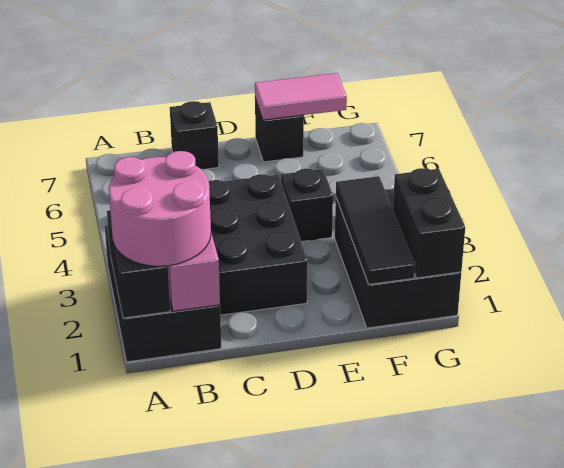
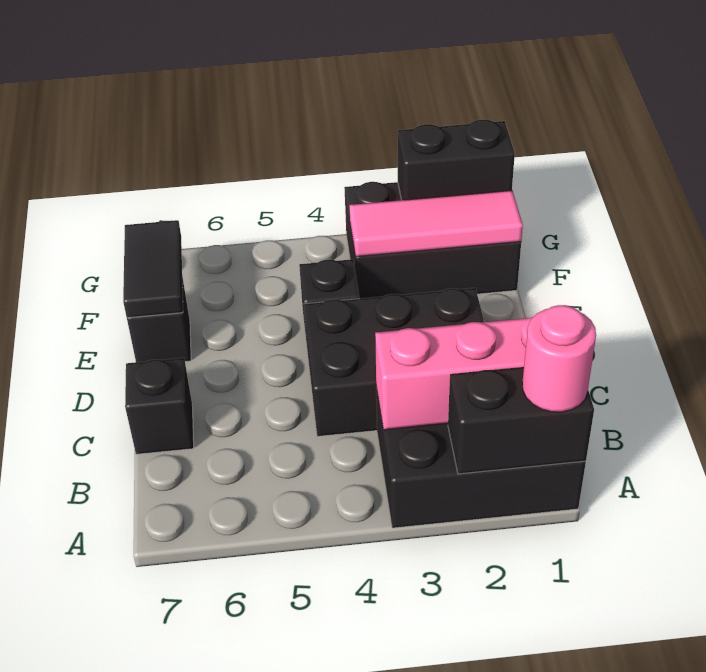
pink round brick A1:B2 level 3 -> pink round brick A1 level 3
pink tile E7:F7 level 2 -> black tile E7:F7 level 2
black tile F1:F3 level 2 -> pink tile F1:F3 level 2

